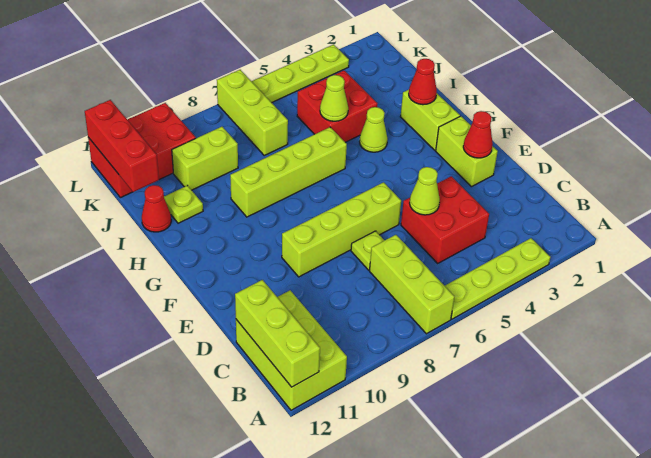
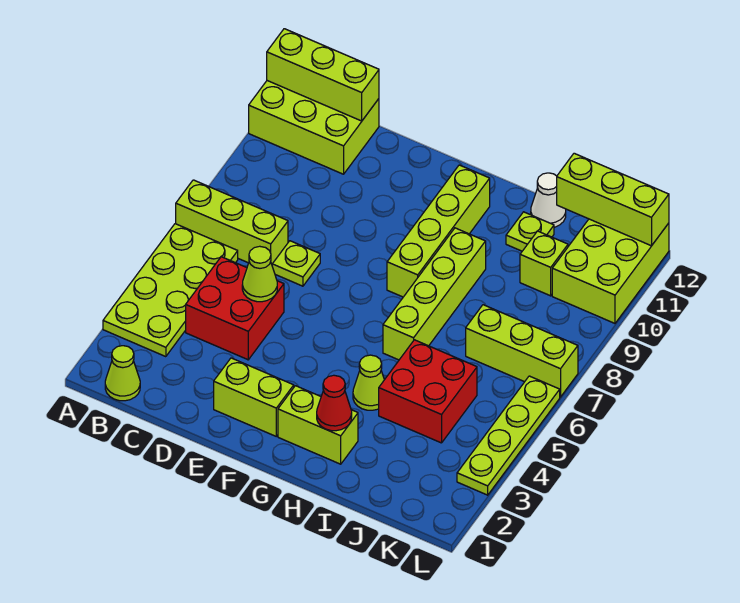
lime plate A3:A6 level 1 -> lime plate A3:B6 level 1
red cone E2 level 2 -> none
lime brick E6:E9 level 1 -> lime brick G8:G11 level 1
lime cone I5 level 2 -> lime cone B1 level 1
red cone I12 level 1 -> white cone I12 level 1
lime brick J9:J10 level 1 -> lime brick J10 level 1
red brick J12:L12 level 2 -> lime brick J12:L12 level 2
red brick K10:L12 level 1 -> lime brick K10:L12 level 1

